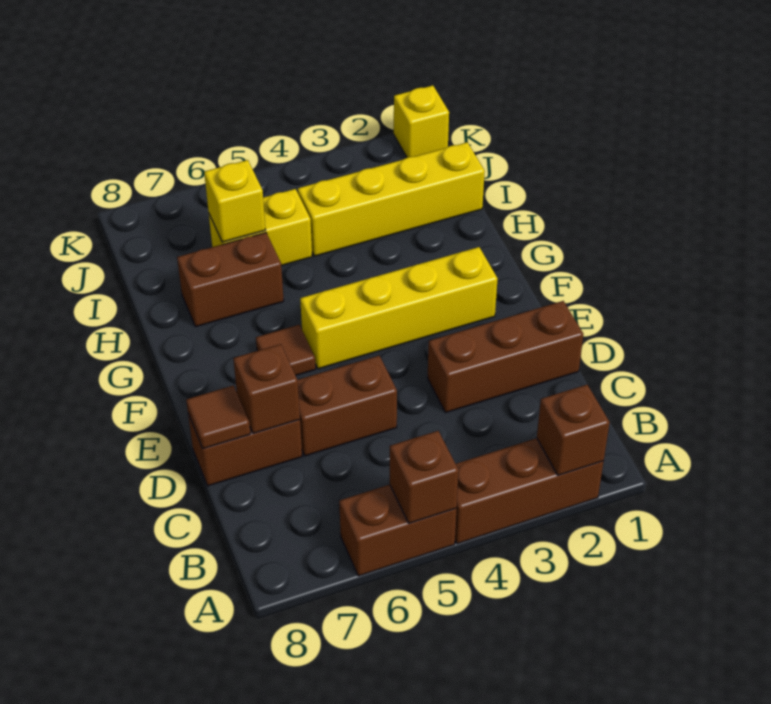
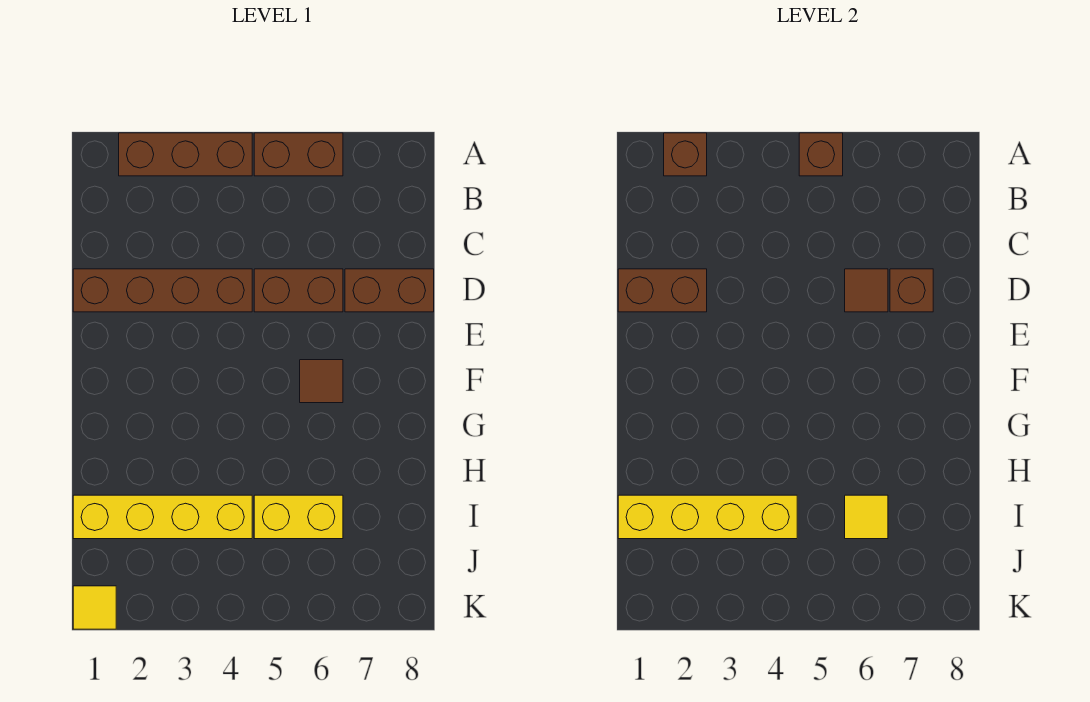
brown brick D1:D3 level 1 -> brown brick D1:D4 level 1
brown tile D8 level 2 -> brown tile D6 level 2
yellow brick F2:F5 level 1 -> yellow brick I1:I4 level 2
brown brick H6:H7 level 1 -> brown brick D1:D2 level 2
yellow brick I6 level 2 -> yellow tile I6 level 2
yellow brick K1 level 1 -> yellow tile K1 level 1

